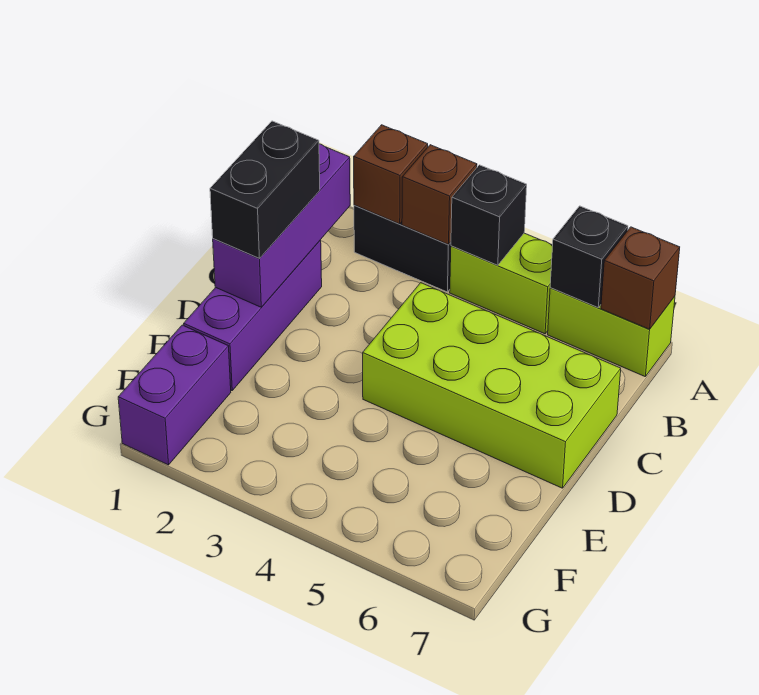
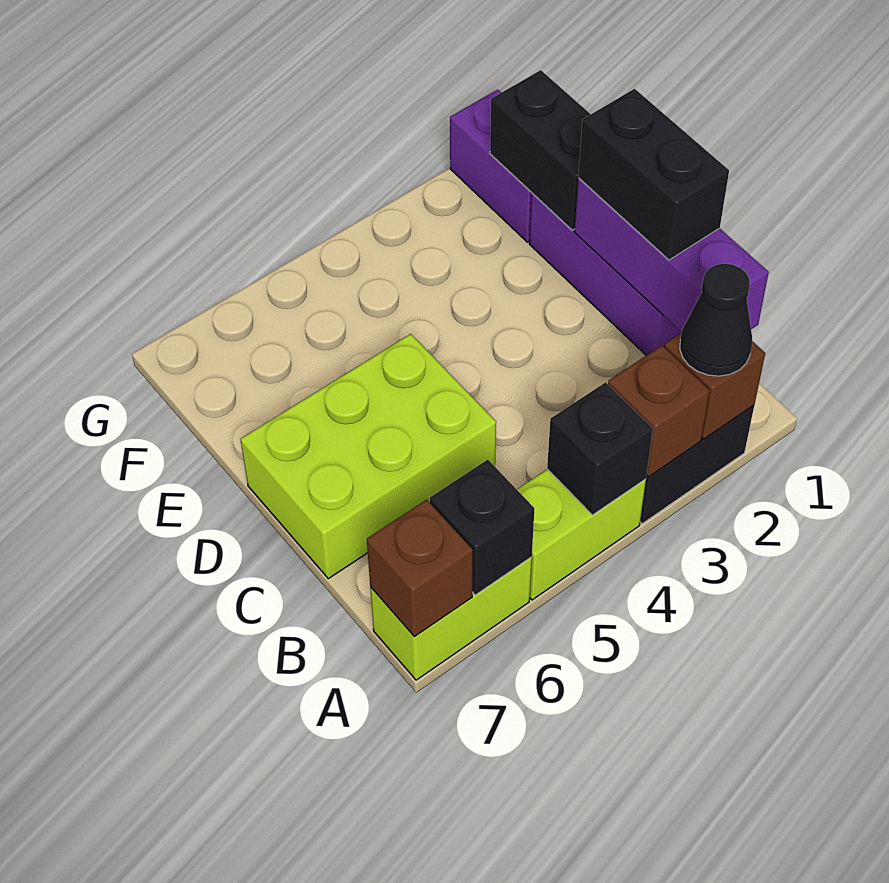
none -> black cone A2 level 3
lime brick C4:D7 level 1 -> lime brick C5:D7 level 1
none -> black brick E1:F1 level 2

